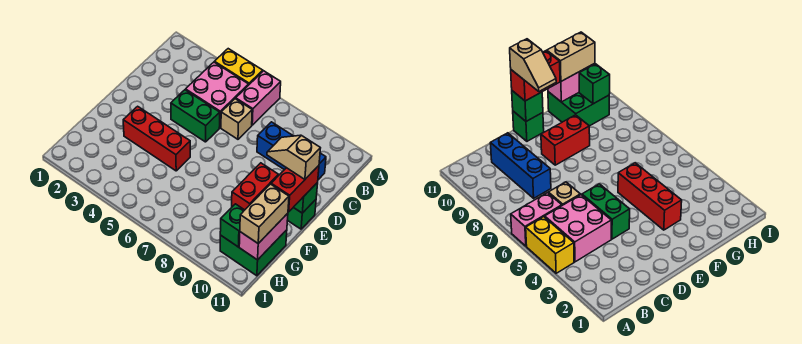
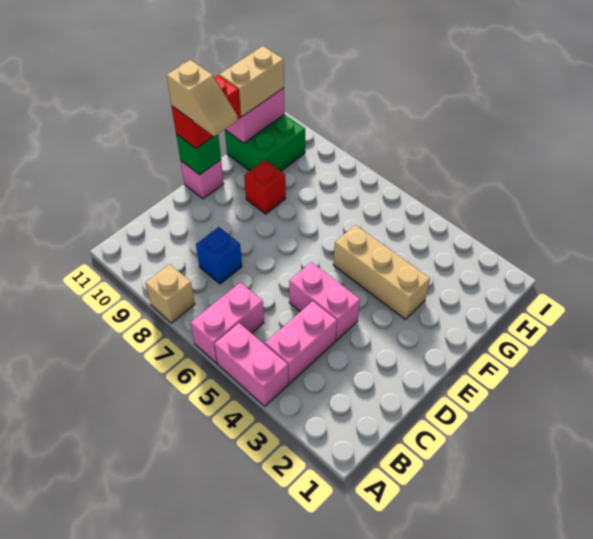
yellow brick A4:A5 level 1 -> pink brick A4:A5 level 1
pink brick B4:C5 level 1 -> pink brick B4:C4 level 1
tan brick C6 level 1 -> tan brick A8 level 1
blue brick C8:C10 level 1 -> blue brick C8 level 1
green brick D4:D5 level 1 -> pink brick D4:D5 level 1
red brick E9:F9 level 1 -> red brick F9 level 1
green brick E11 level 1 -> pink brick E11 level 1
red brick F3:F5 level 1 -> tan brick F3:F5 level 1
green brick H10 level 2 -> none

